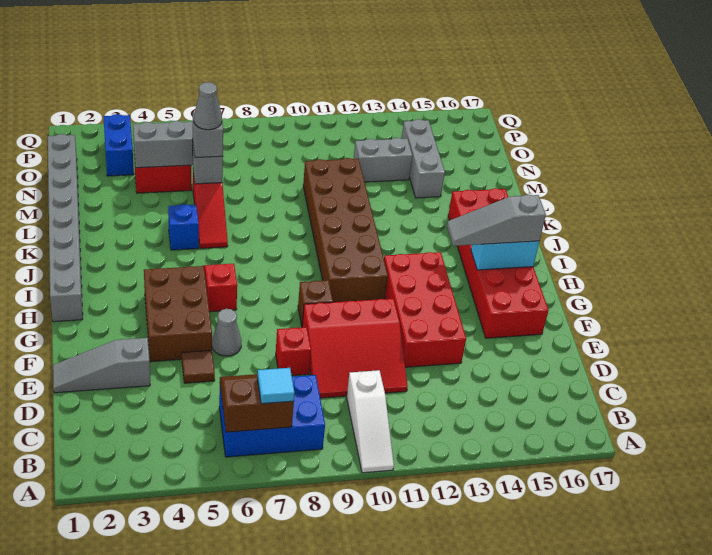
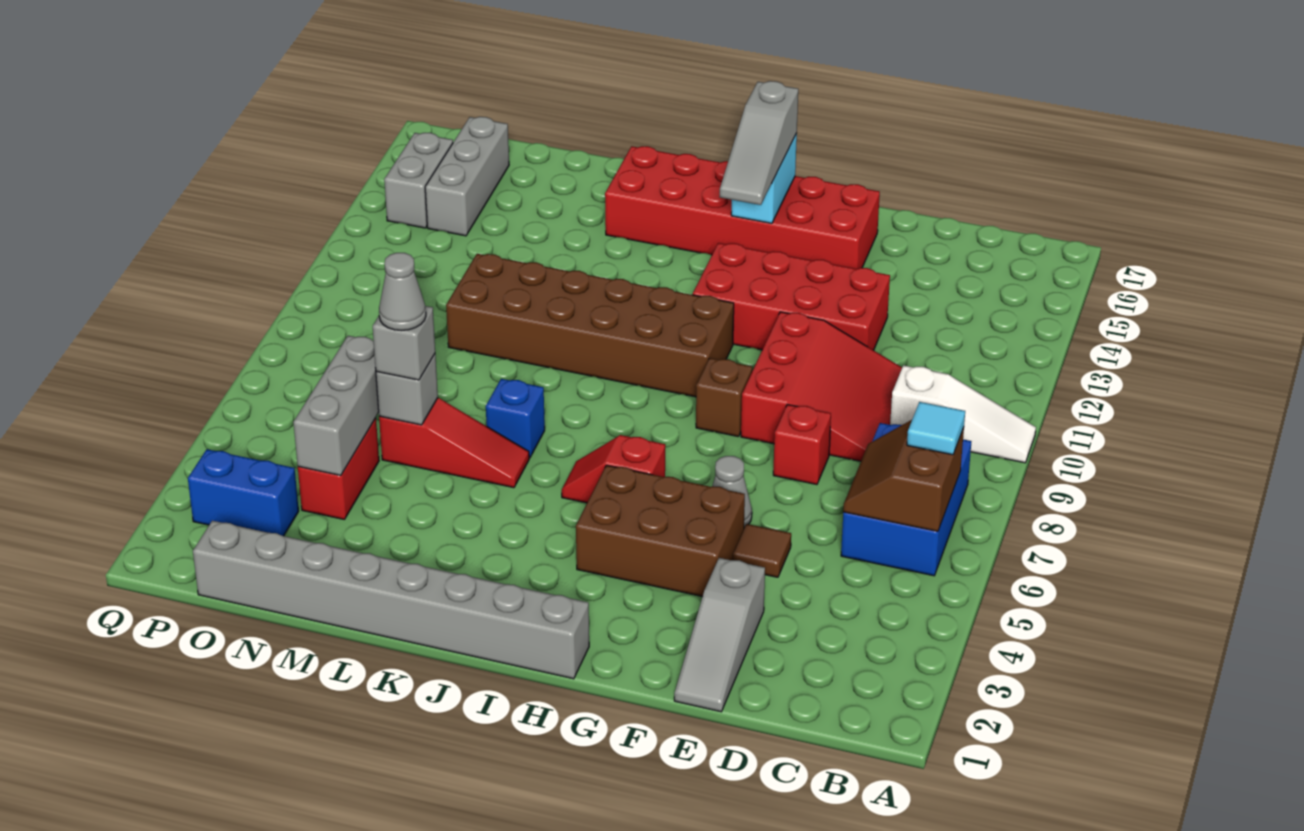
blue brick K5 level 1 -> blue brick K7 level 1
grey brick M14:O14 level 1 -> grey brick O14:O16 level 1
grey brick N12:N13 level 1 -> grey brick P14:P15 level 1

